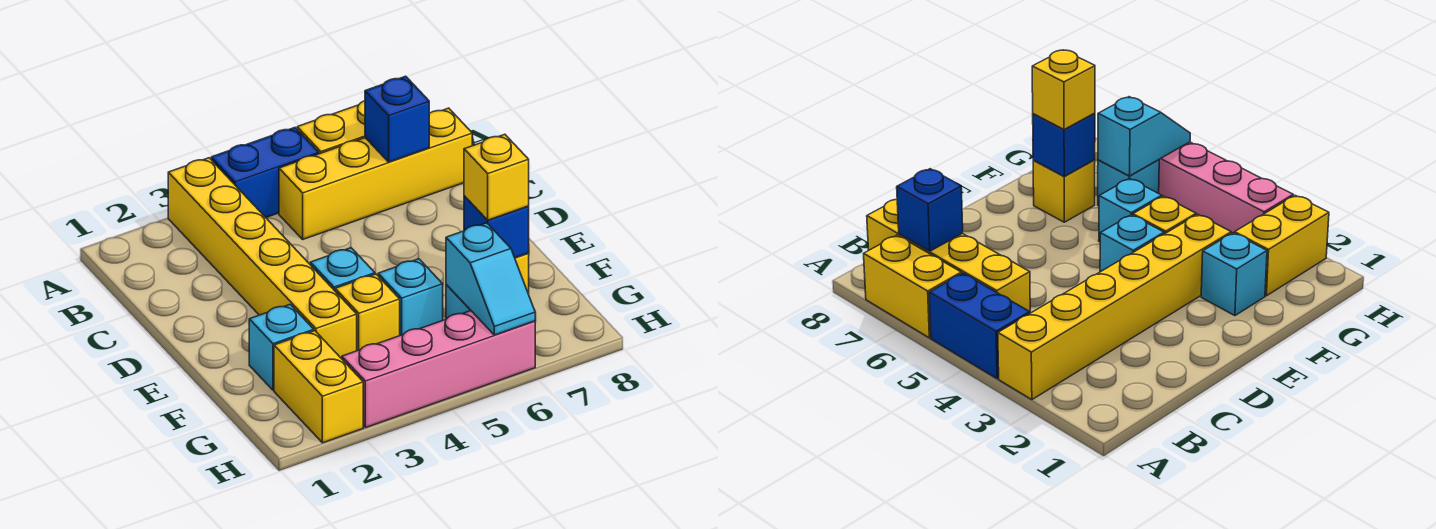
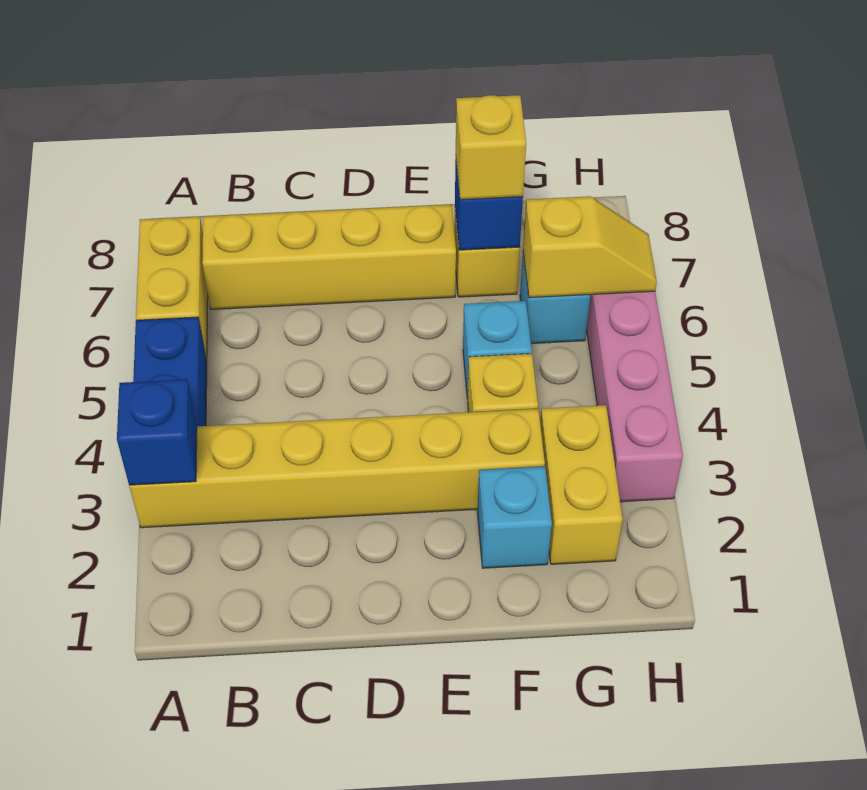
yellow brick B5:B8 level 1 -> yellow brick B7:E7 level 1
blue brick B7 level 2 -> blue brick A3 level 2
cyan brick E4 level 1 -> none
yellow brick G2:H2 level 1 -> yellow brick G2:G3 level 1
cyan slope G6:H6 level 2 top G -> yellow slope G6:H6 level 2 top G

